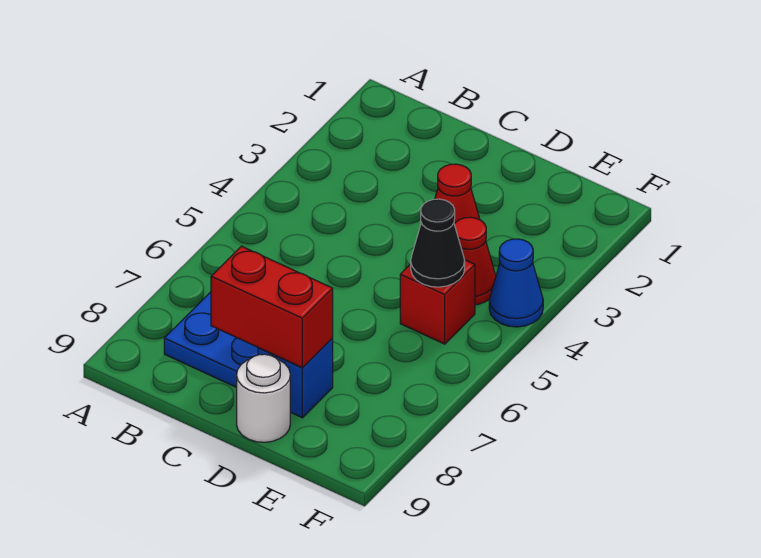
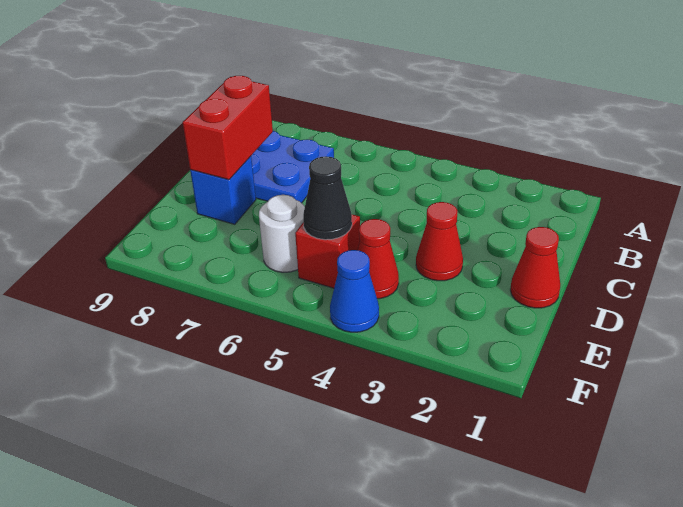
none -> red cone D1 level 1
white round brick D9 level 1 -> white round brick E6 level 1

